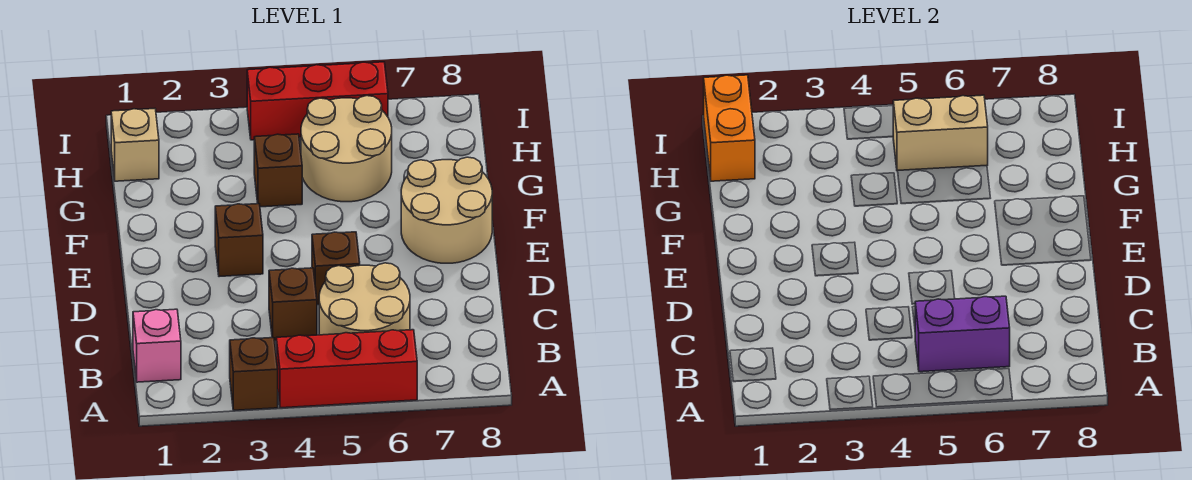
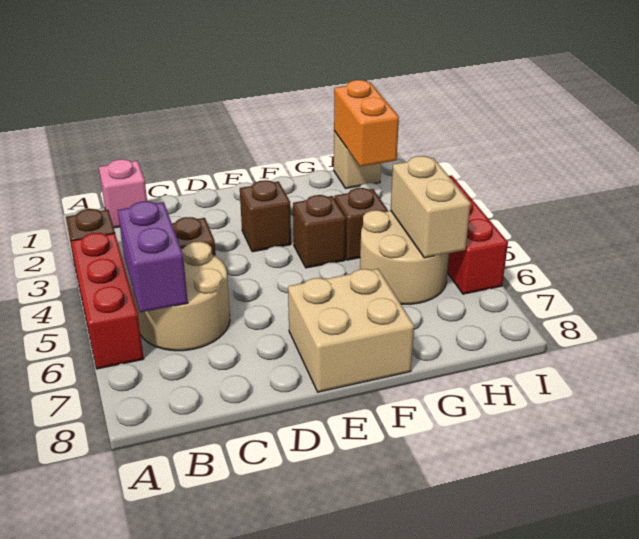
brown brick D5 level 1 -> brown brick F4 level 1
tan round brick E7:F8 level 1 -> tan brick E7:F8 level 1
orange brick H1:I1 level 2 -> orange brick H1:H2 level 2

